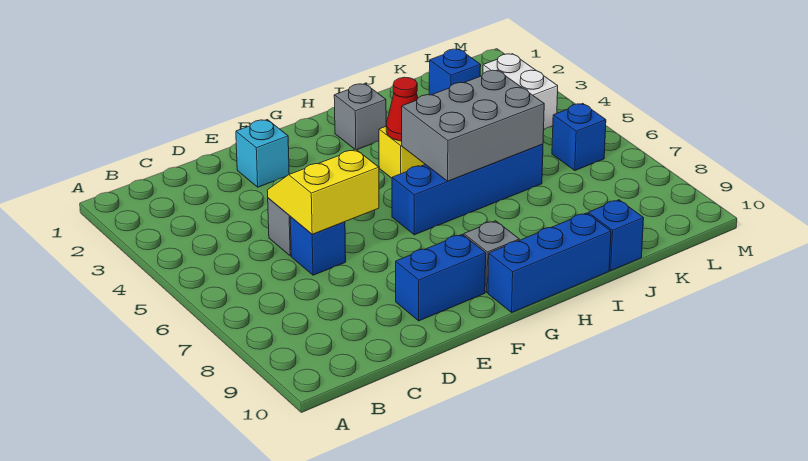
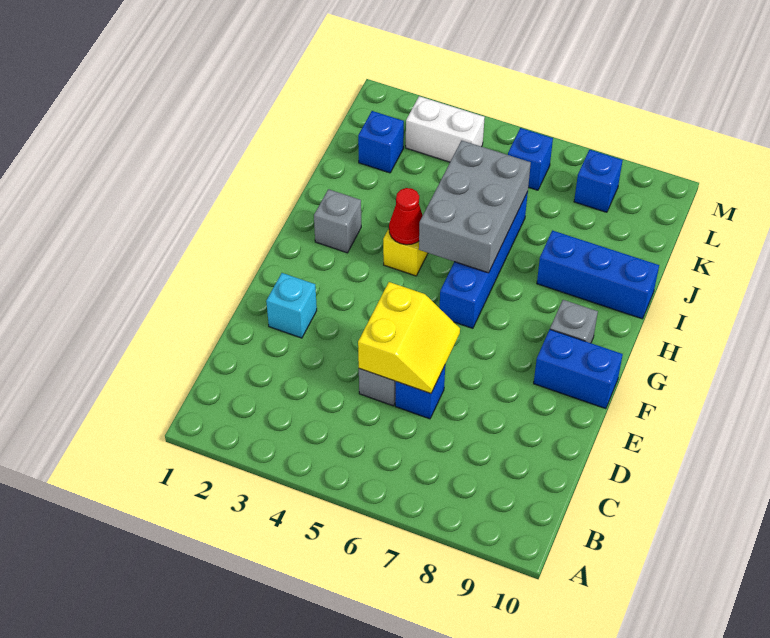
yellow slope D5:E6 level 2 top 6 -> yellow slope D5:E6 level 2 top 5
blue brick E9:F9 level 1 -> blue brick F9:F10 level 1
blue brick G10:I10 level 1 -> blue brick I8:I10 level 1
blue brick J10 level 1 -> blue brick L8 level 1

